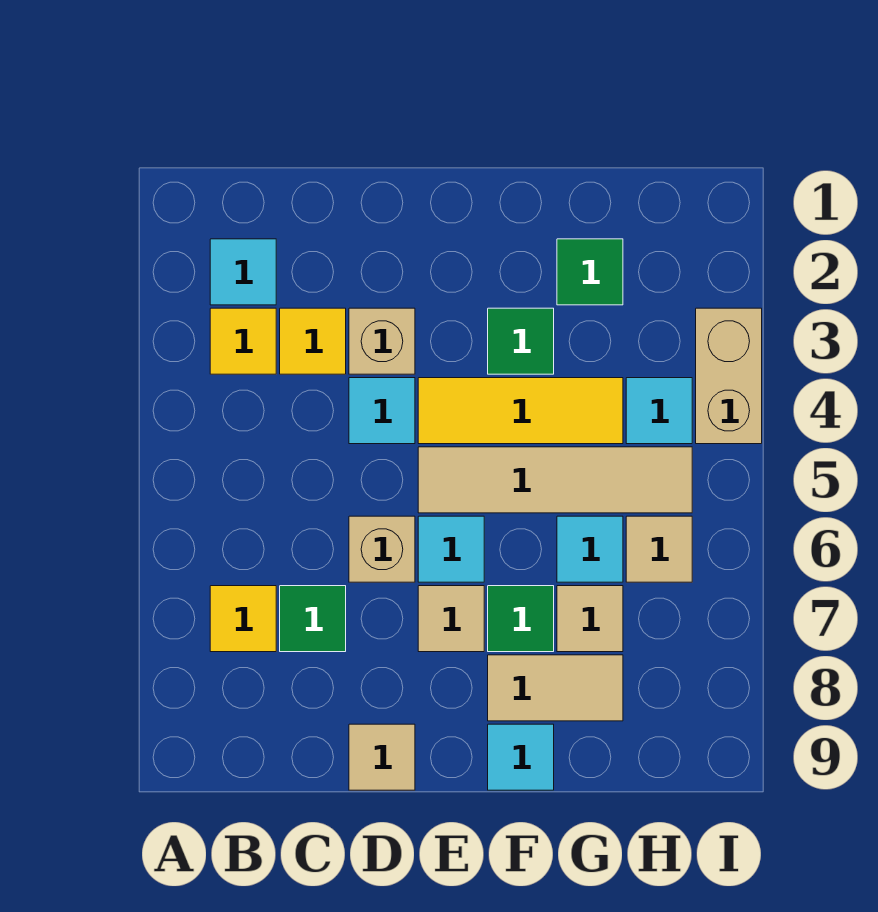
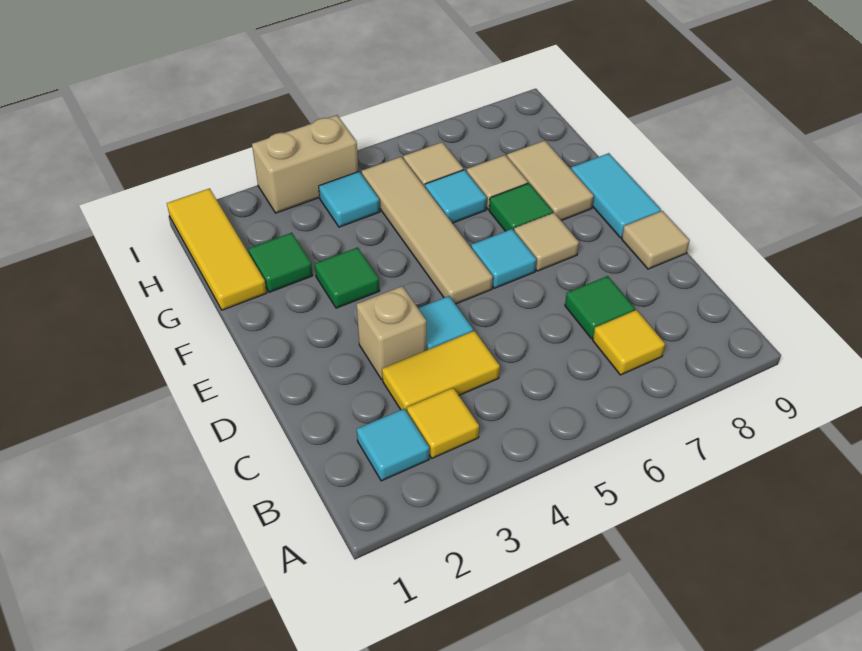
yellow tile C3 level 1 -> yellow tile C3:C4 level 1
tan brick D6 level 1 -> none
yellow tile E4:G4 level 1 -> yellow tile G1:I1 level 1
cyan tile F9 level 1 -> cyan tile E9:F9 level 1

